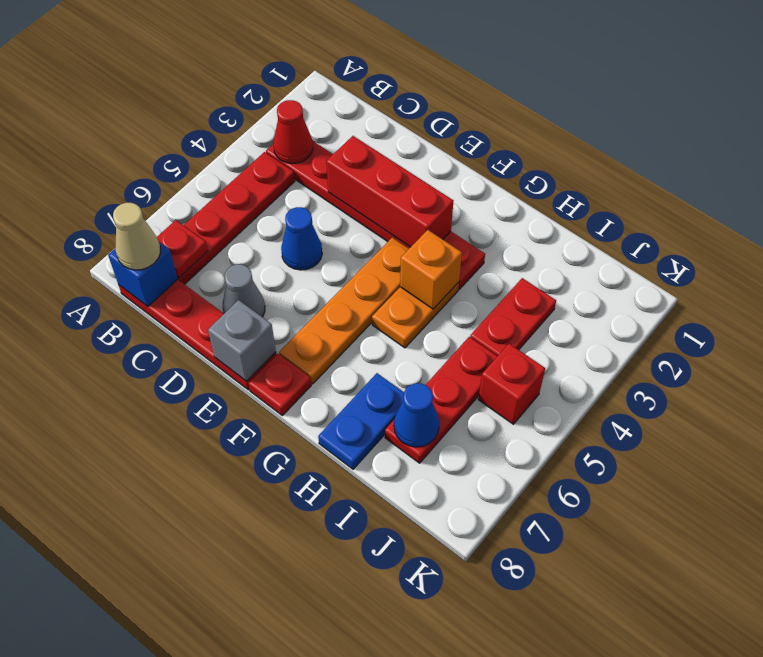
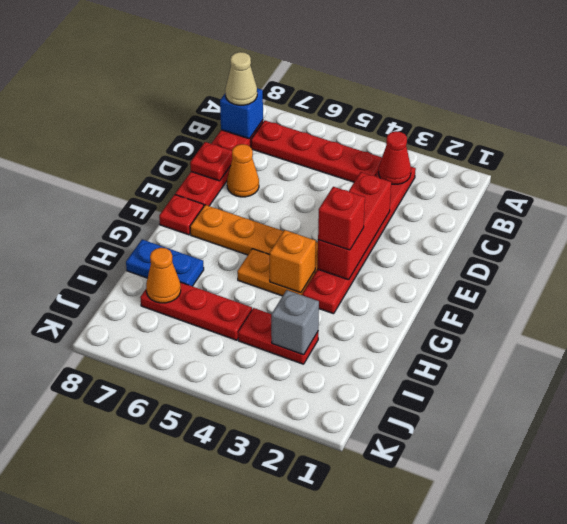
red plate B7 level 2 -> red plate D8 level 2
blue cone D5 level 1 -> none
grey cone D7 level 1 -> orange cone D7 level 1
grey brick E8 level 2 -> grey brick I3 level 2
blue cone I7 level 2 -> orange cone I7 level 2
red brick J5 level 1 -> red brick F3 level 3

